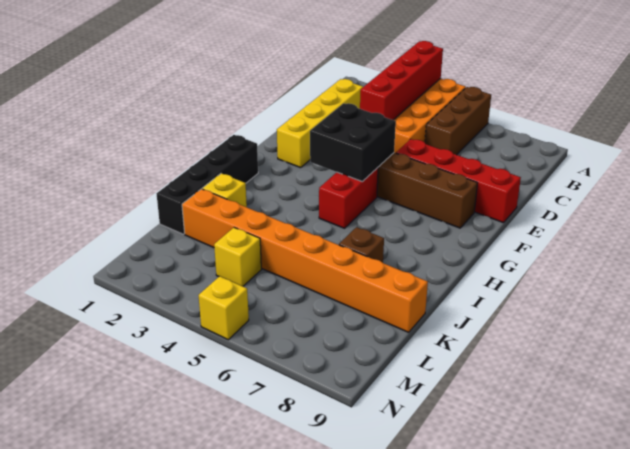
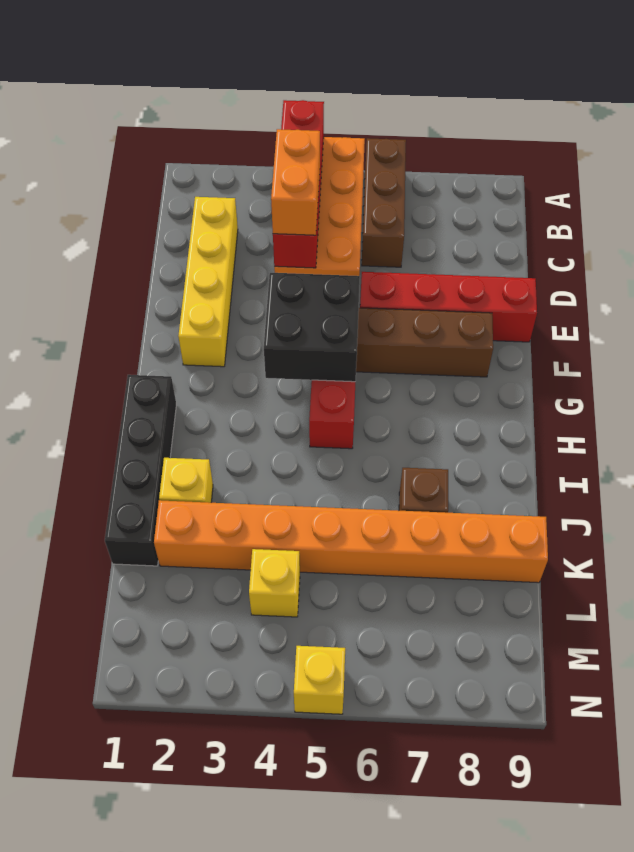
none -> orange brick C4:D4 level 3

